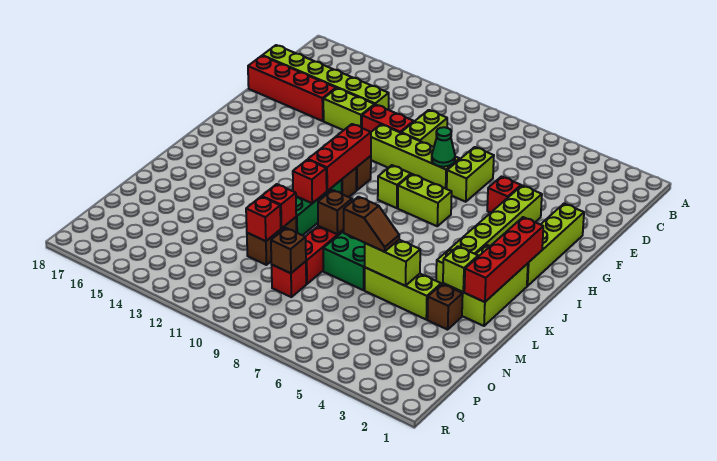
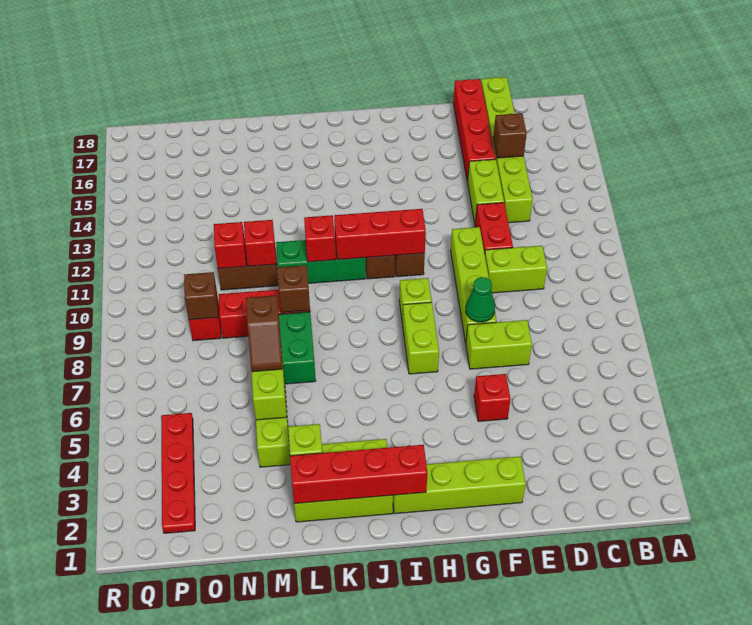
lime brick F4:K4 level 1 -> none
brown brick M3 level 1 -> brown brick D15 level 2
none -> red plate P2:P5 level 1

